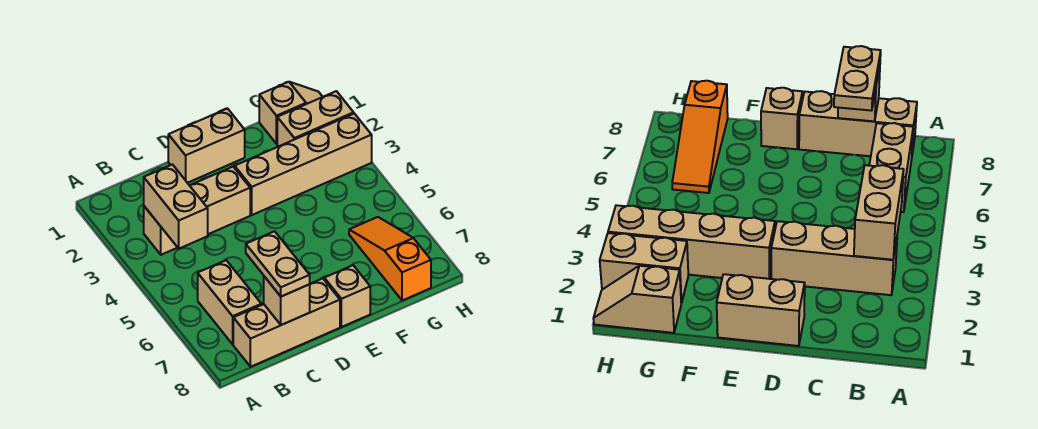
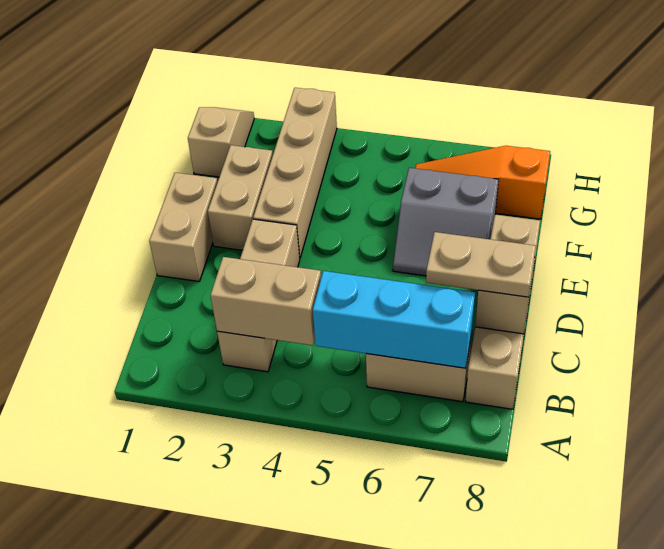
none -> cyan brick B5:B7 level 2
none -> grey slope E6:F7 level 1 top F
tan brick G2:H2 level 1 -> tan brick E2:F2 level 1

